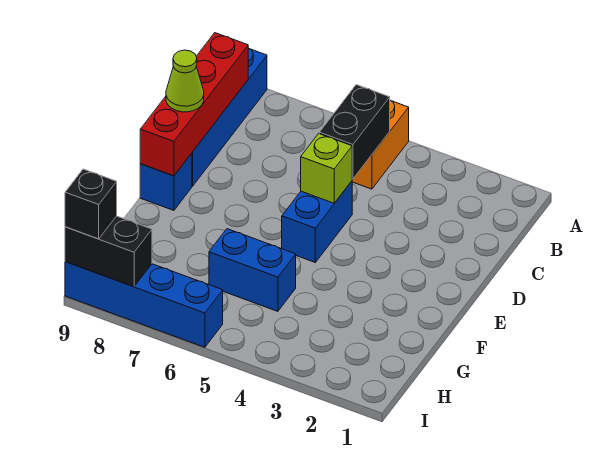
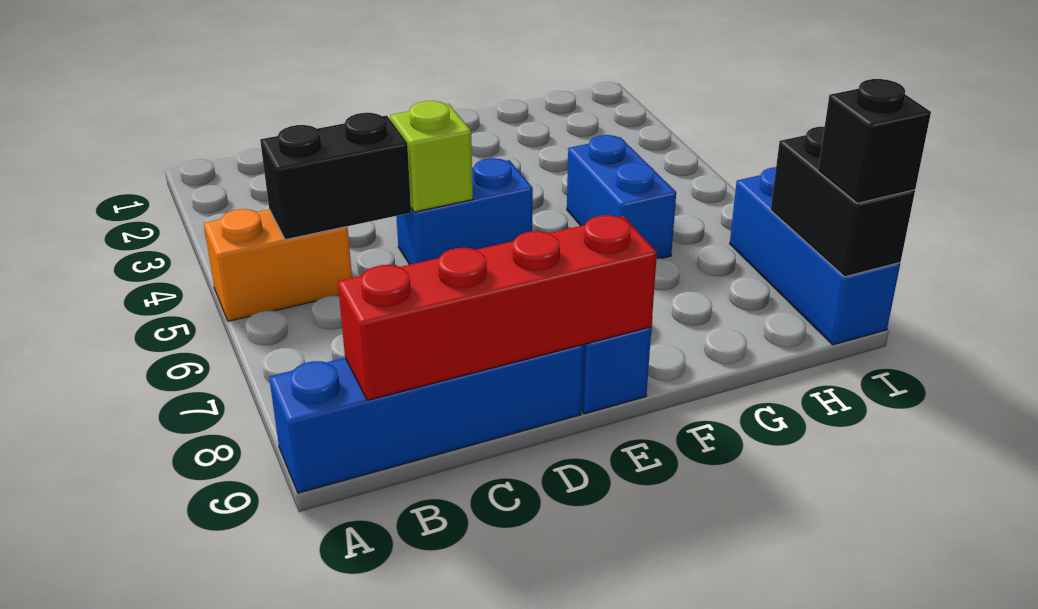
lime cone D9 level 3 -> none
blue brick I6:I9 level 1 -> blue brick I7:I9 level 1

